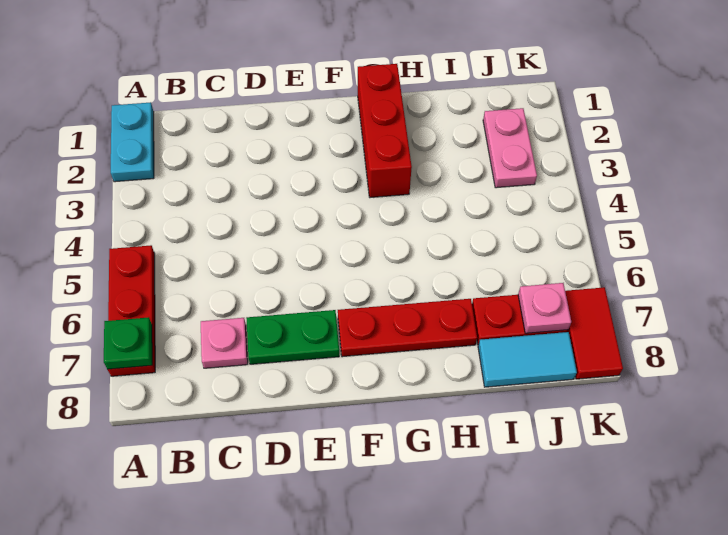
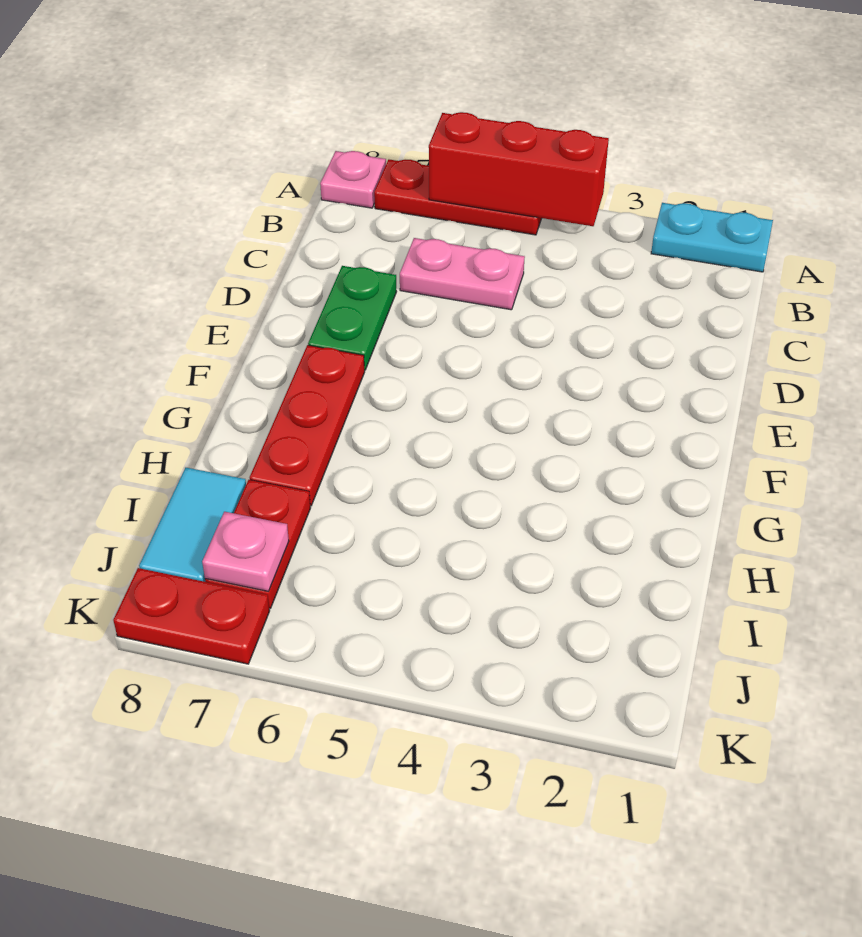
green plate A7 level 2 -> none
pink plate C7 level 1 -> pink plate A8 level 1
red brick G1:G3 level 1 -> red brick A4:A6 level 2
pink plate J2:J3 level 1 -> pink plate C5:C6 level 1
red tile K7:K8 level 1 -> red plate K7:K8 level 1

